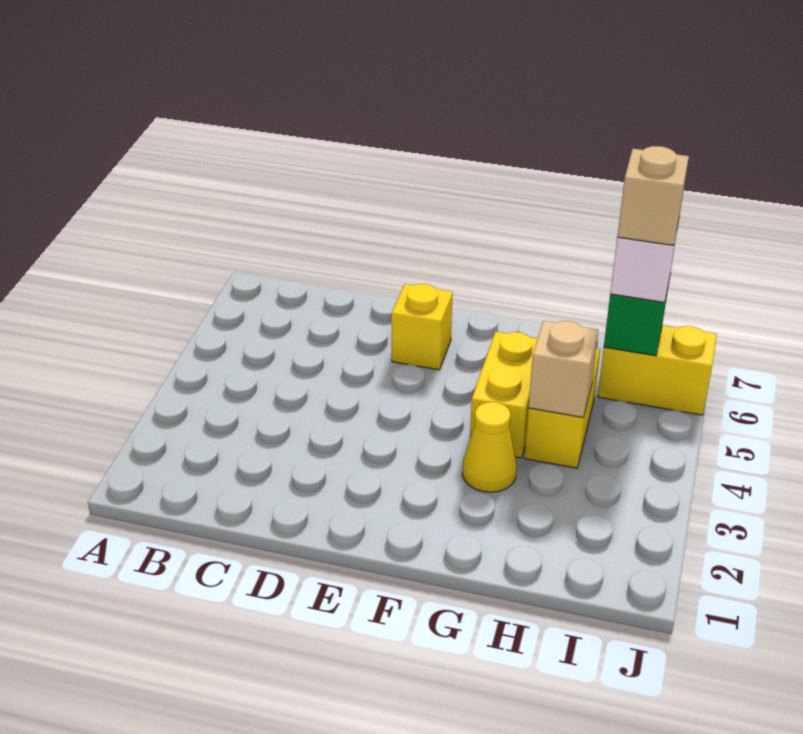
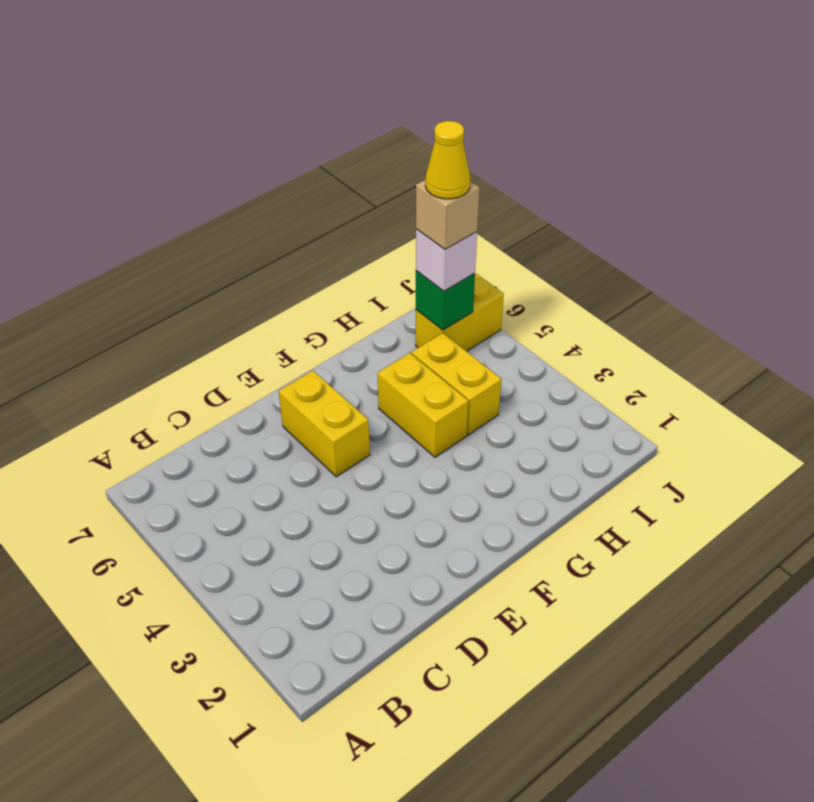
yellow brick E6 level 1 -> yellow brick E5:E6 level 1
yellow cone G3 level 1 -> yellow cone I6 level 5
tan brick H4 level 2 -> none

